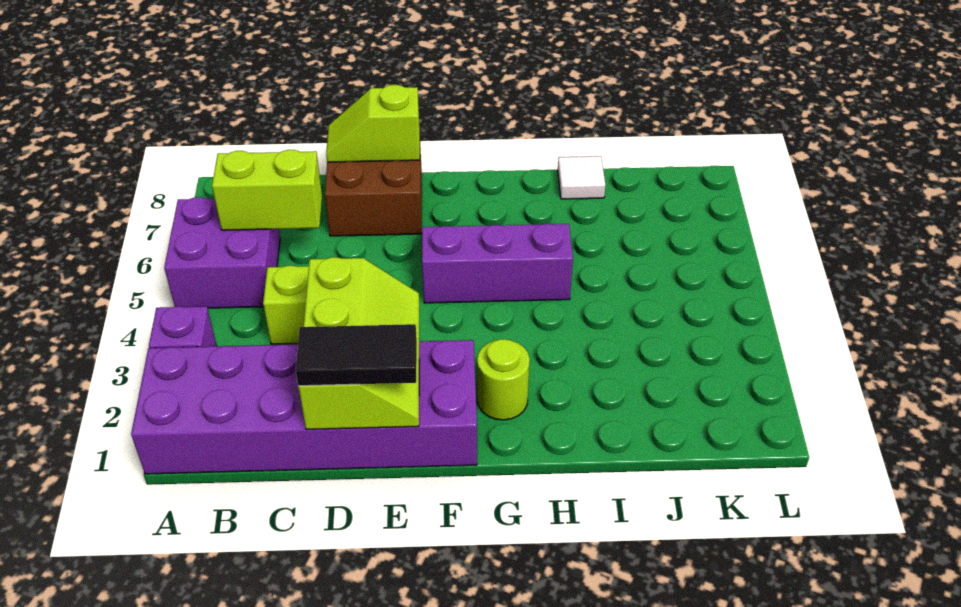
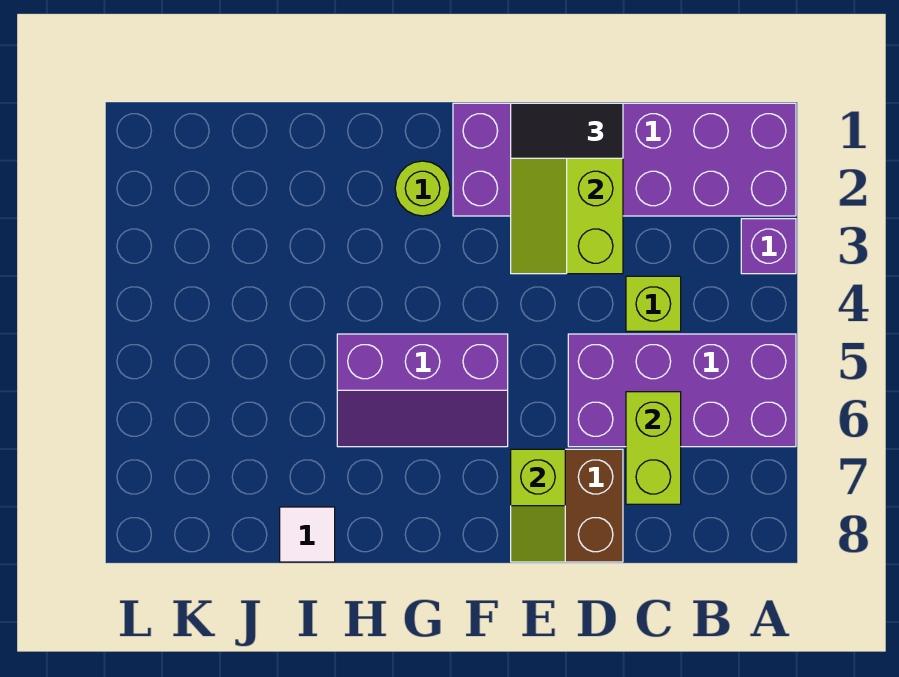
purple brick A5:B6 level 1 -> purple brick A5:D6 level 1
lime brick B6:C6 level 2 -> lime brick C6:C7 level 2
lime slope D8:E8 level 2 top E -> lime slope E7:E8 level 2 top 7

